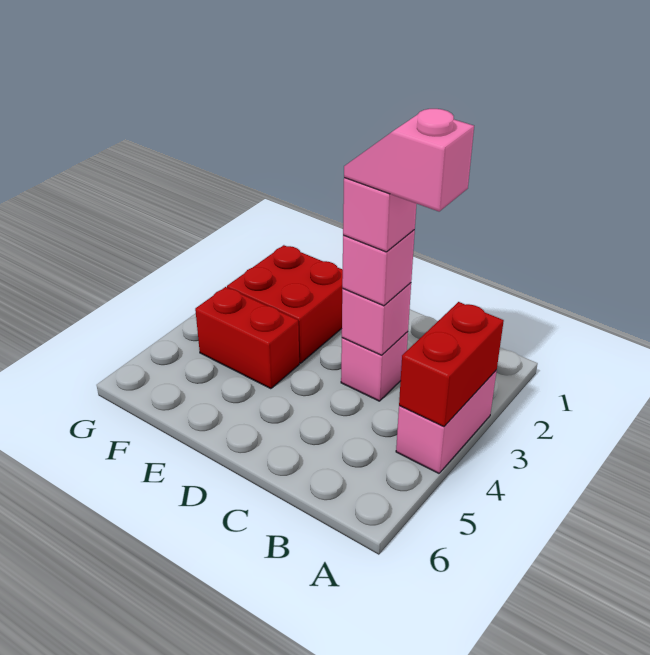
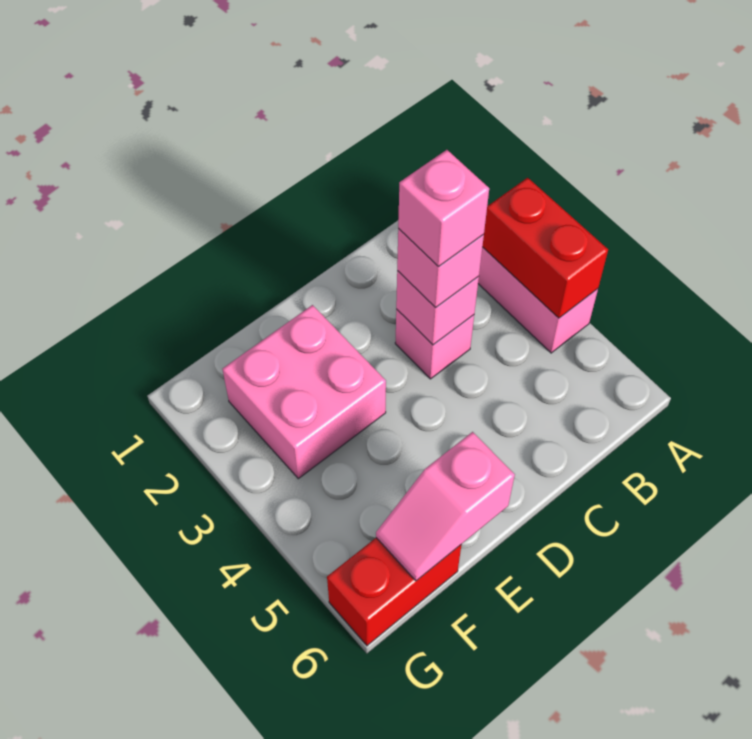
pink slope B3:C3 level 5 top B -> pink slope E6:F6 level 2 top E
red brick E2:F3 level 1 -> pink brick E2:F3 level 1
red brick E4:F4 level 1 -> red brick F6:G6 level 1

